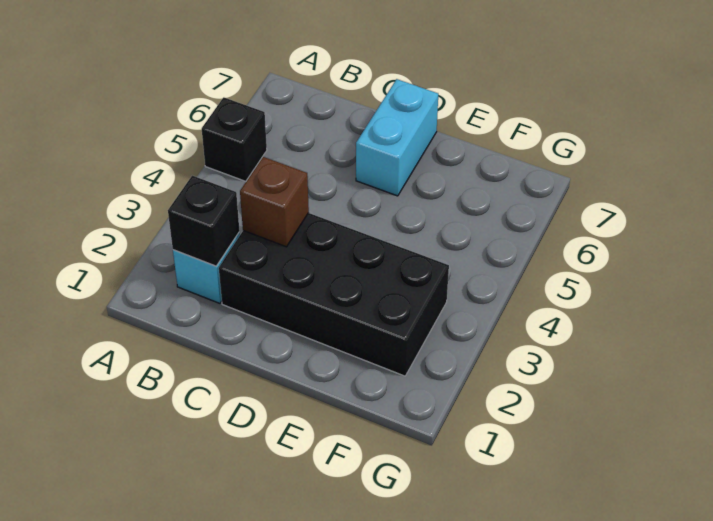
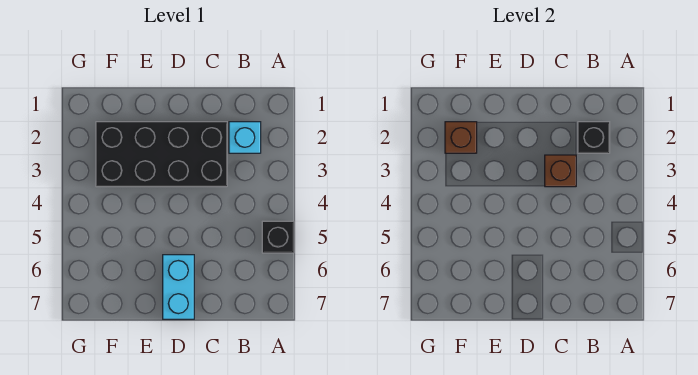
none -> brown brick F2 level 2

